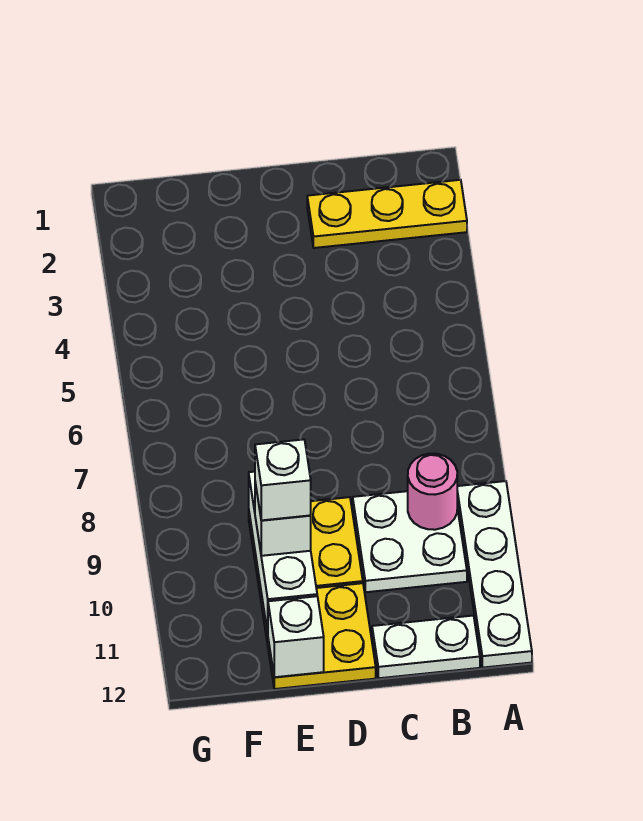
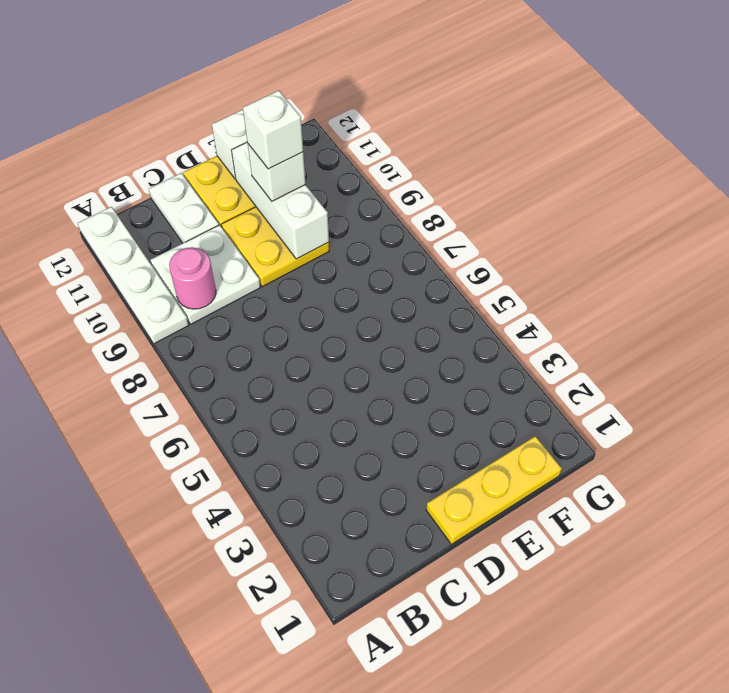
yellow plate A2:C2 level 1 -> yellow plate D1:F1 level 1
white plate B12:C12 level 1 -> white plate C11:C12 level 1

